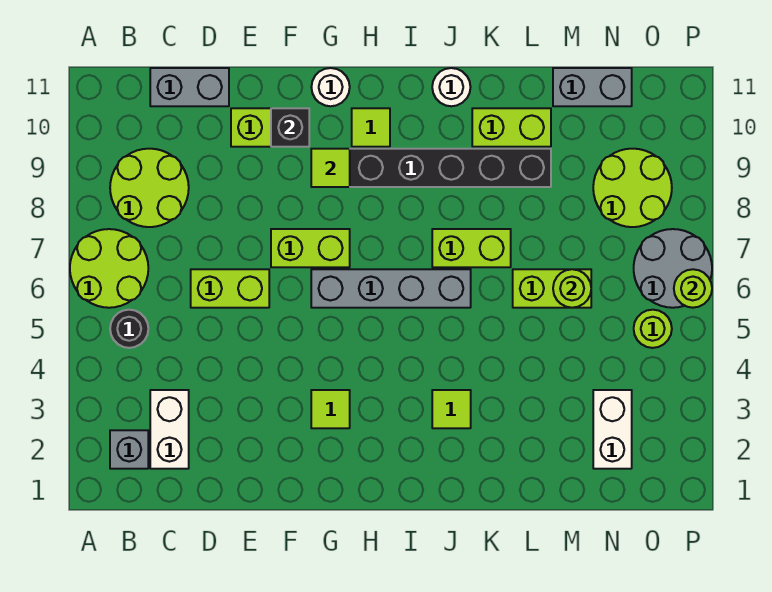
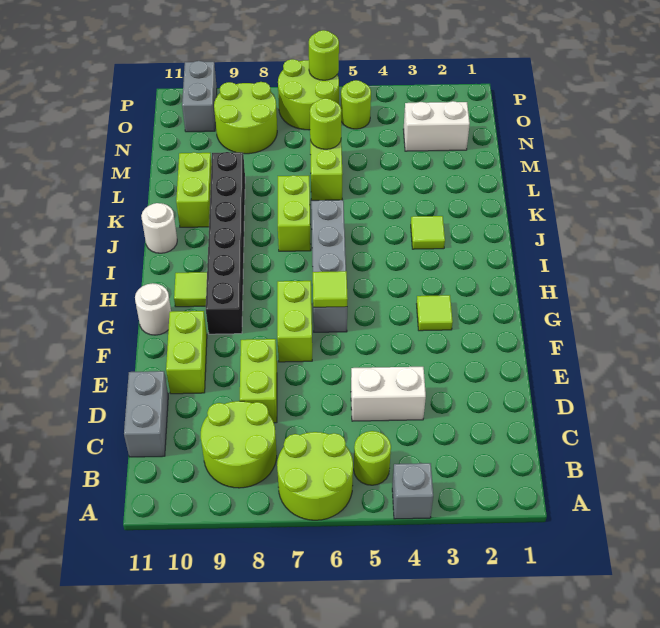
grey brick B2 level 1 -> grey brick A4 level 1
black round brick B5 level 1 -> lime round brick B5 level 1
white brick C2:C3 level 1 -> white brick D4:D5 level 1
lime brick D6:E6 level 1 -> lime brick D8:E8 level 1
black brick F10 level 2 -> none
lime tile G9 level 2 -> lime tile G6 level 2
grey brick M11:N11 level 1 -> grey brick O10:P10 level 1
grey round brick O6:P7 level 1 -> lime round brick O6:P7 level 1

